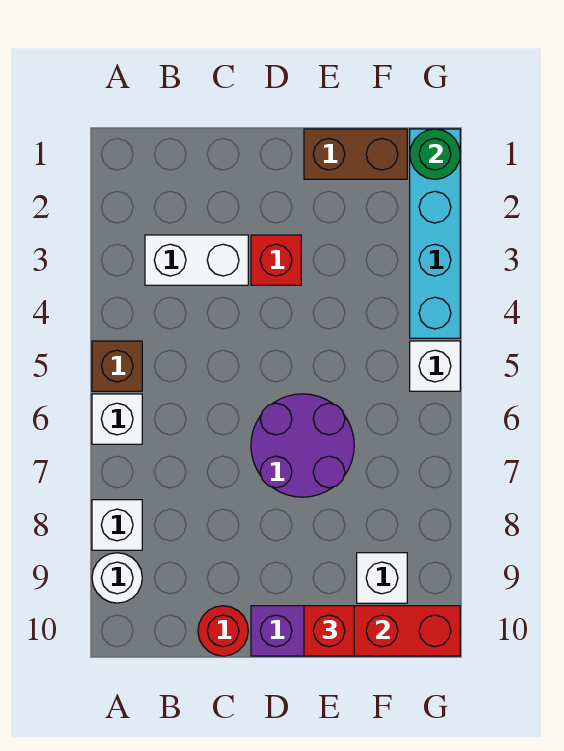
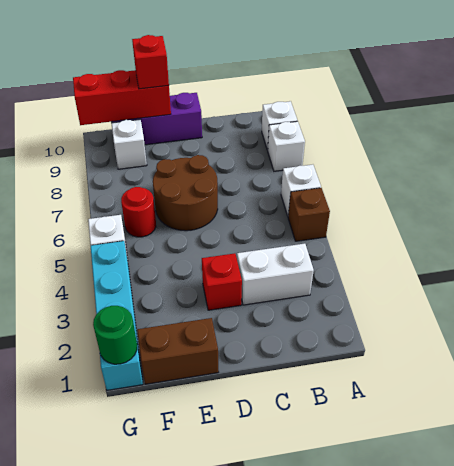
white round brick A9 level 1 -> white brick A9 level 1
red round brick C10 level 1 -> red round brick F6 level 1
purple round brick D6:E7 level 1 -> brown round brick D6:E7 level 1

